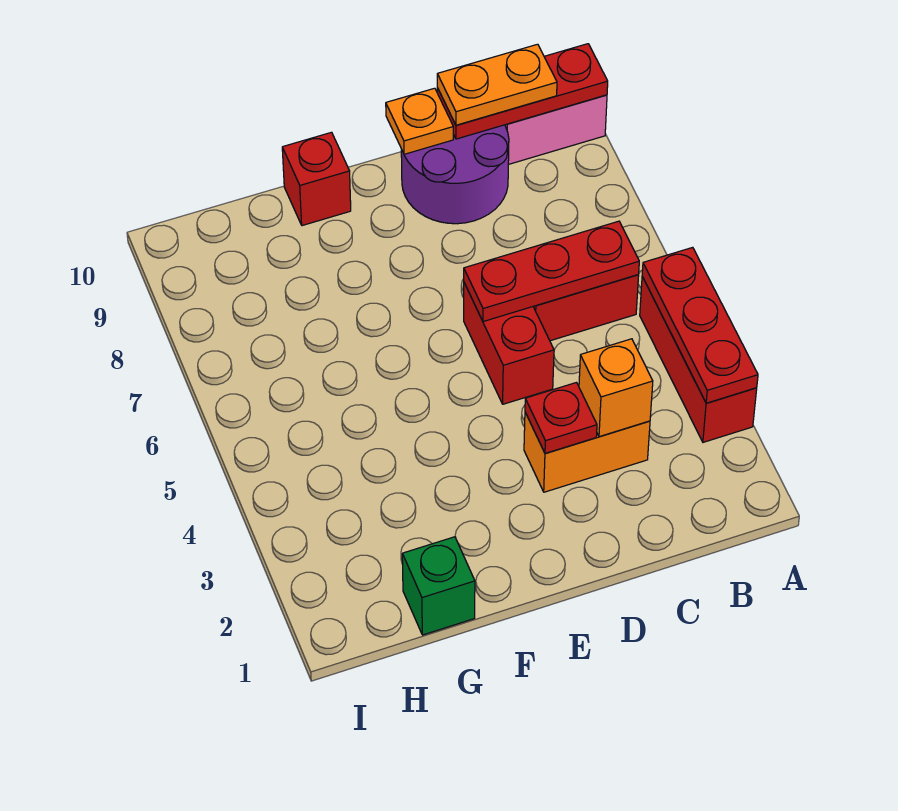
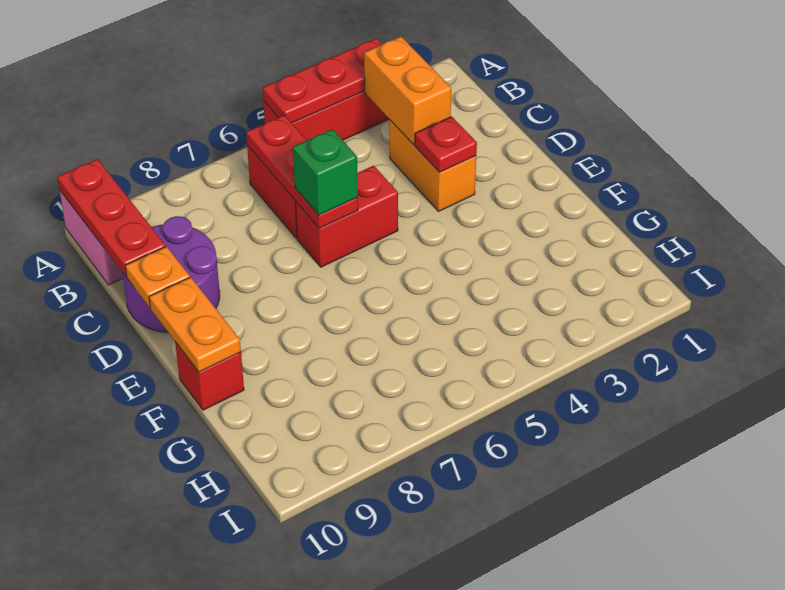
orange plate B10:C10 level 3 -> orange plate E10:F10 level 2
orange brick C3 level 2 -> orange brick B3:C3 level 2
green brick G1 level 1 -> green brick D6 level 3

